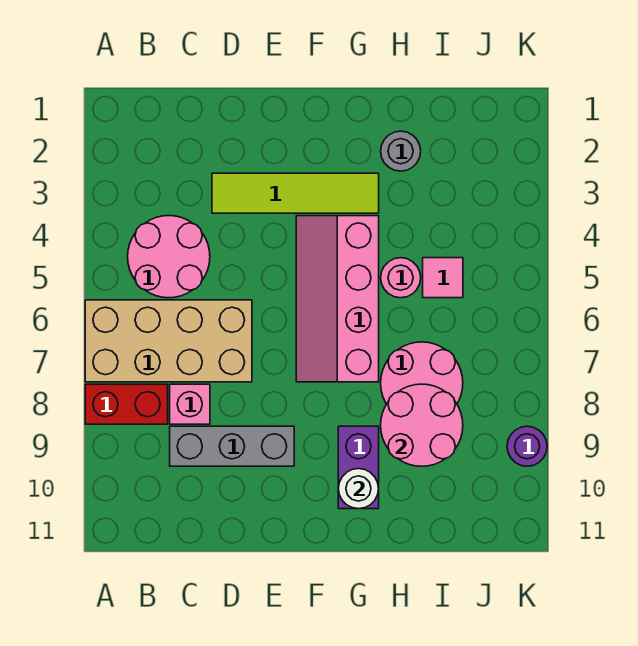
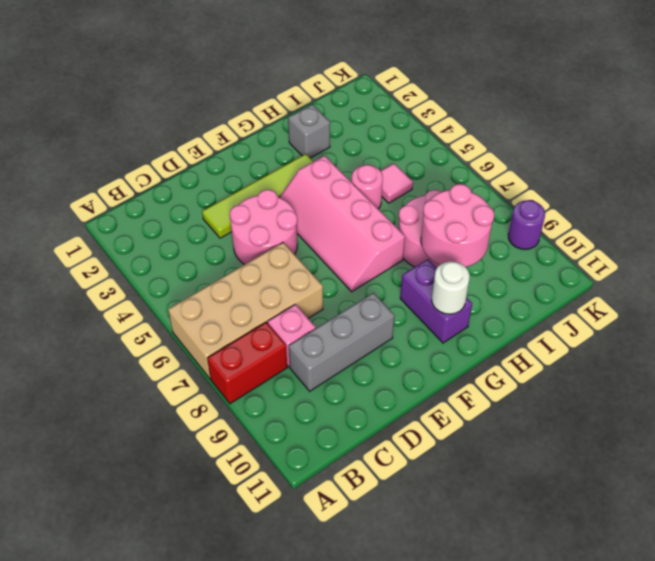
pink round brick B4:C5 level 1 -> pink round brick D4:E5 level 1
grey round brick H2 level 1 -> grey brick H2 level 1

